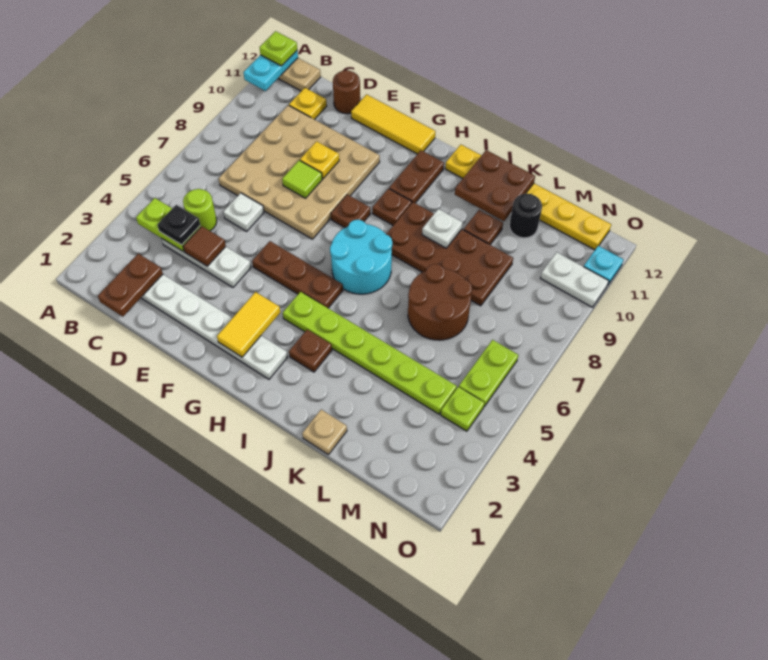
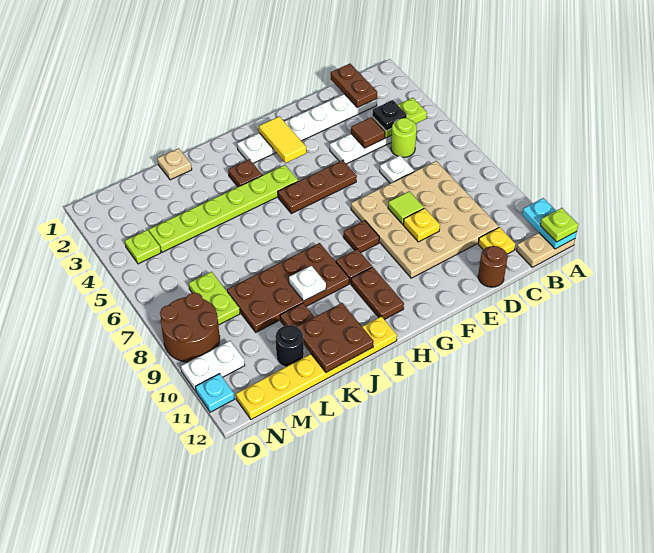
yellow tile E12:G12 level 1 -> none
cyan round brick H6:I7 level 1 -> none
brown round brick K6:L7 level 1 -> brown round brick N8:O9 level 1
lime plate N5:N6 level 1 -> lime plate M7:M8 level 1

